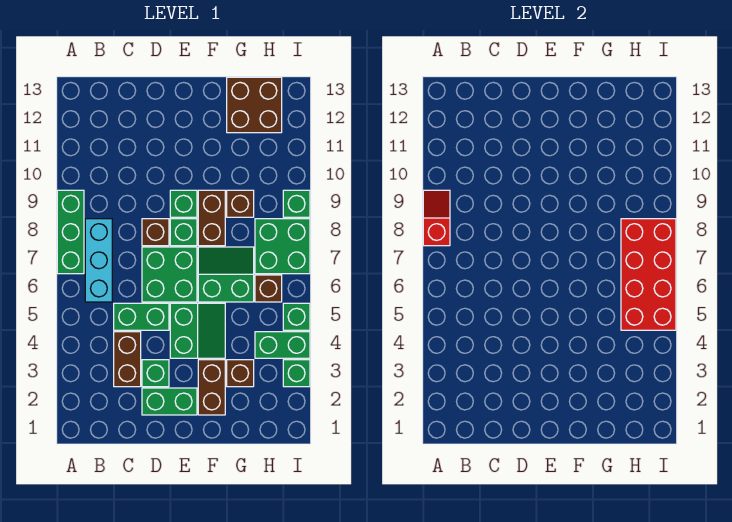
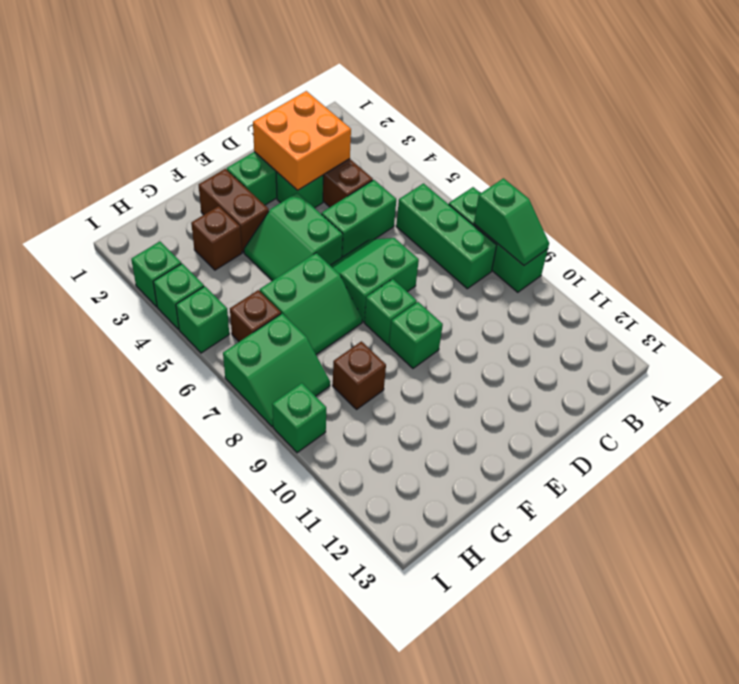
red slope A8:A9 level 2 top 8 -> green slope A8:A9 level 2 top 8
cyan brick B6:B8 level 1 -> green brick B6:B8 level 1
none -> orange brick C2:D3 level 2
green brick D6:E7 level 1 -> green slope D6:E7 level 1 top 7
brown brick D8 level 1 -> none
brown brick F8:F9 level 1 -> none
brown brick G12:H13 level 1 -> none
green brick H4:I4 level 1 -> green brick I4 level 1
red brick H5:I8 level 2 -> none
green brick H7:I8 level 1 -> green slope H7:I8 level 1 top 7

